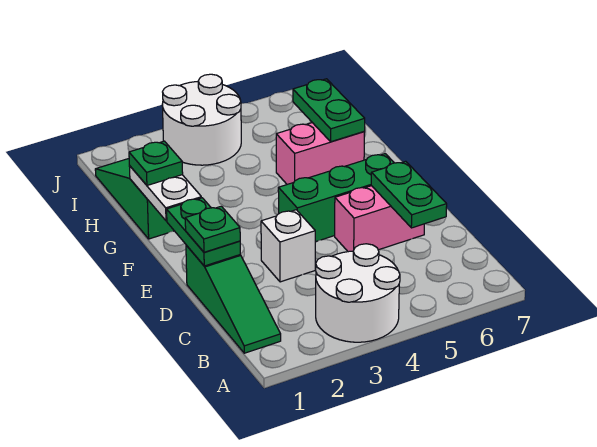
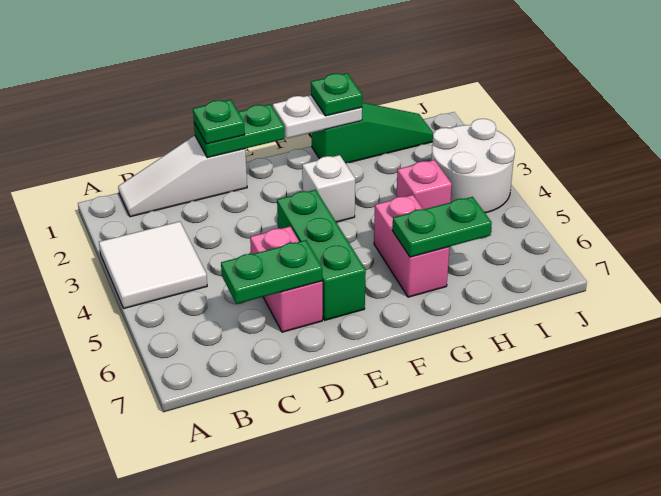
white round brick A3:B4 level 1 -> white tile A3:B4 level 1
green slope B1:D1 level 1 top D -> white slope B1:D1 level 1 top D
white brick D3 level 1 -> white brick F3 level 1
none -> pink brick H4 level 1

